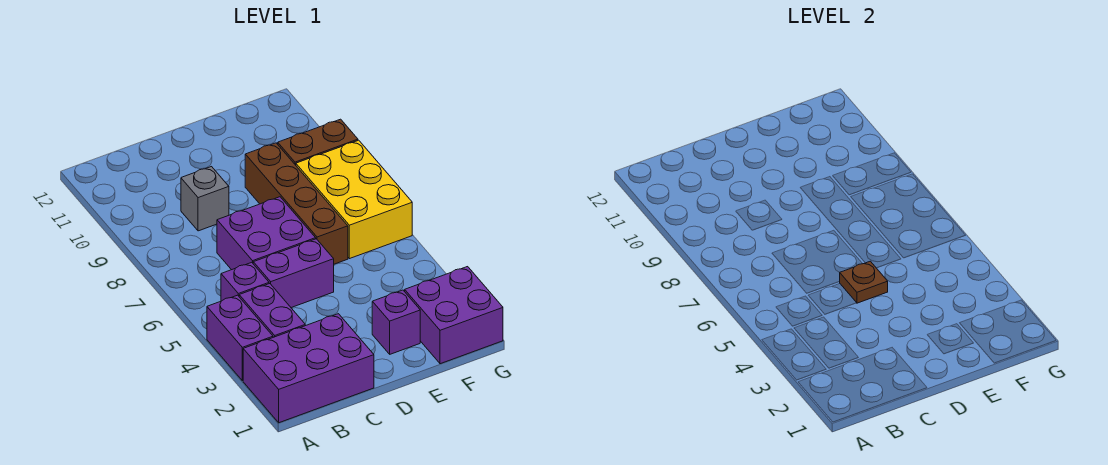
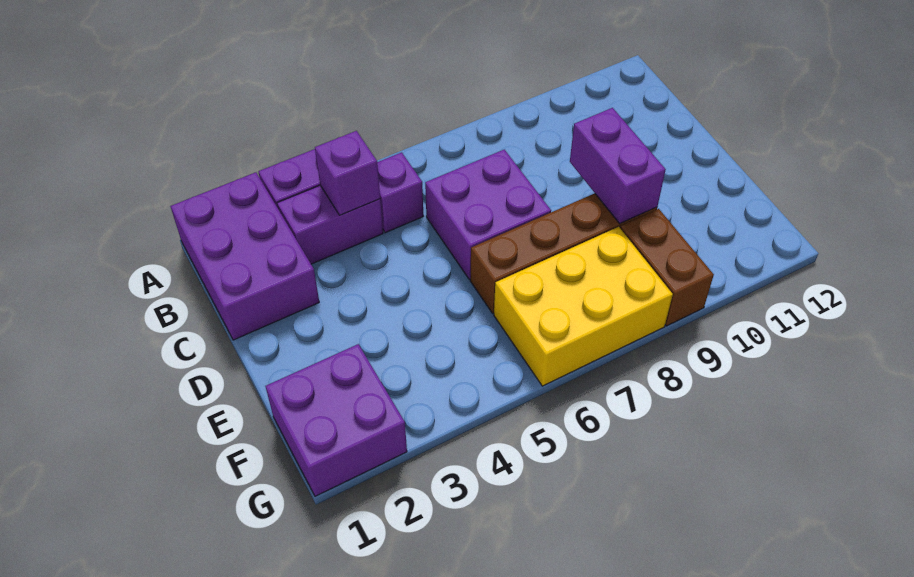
purple brick C5:D5 level 1 -> purple brick D9:E9 level 2
grey brick C9 level 1 -> none
brown plate D5 level 2 -> none
purple brick E2 level 1 -> purple brick B4 level 2

